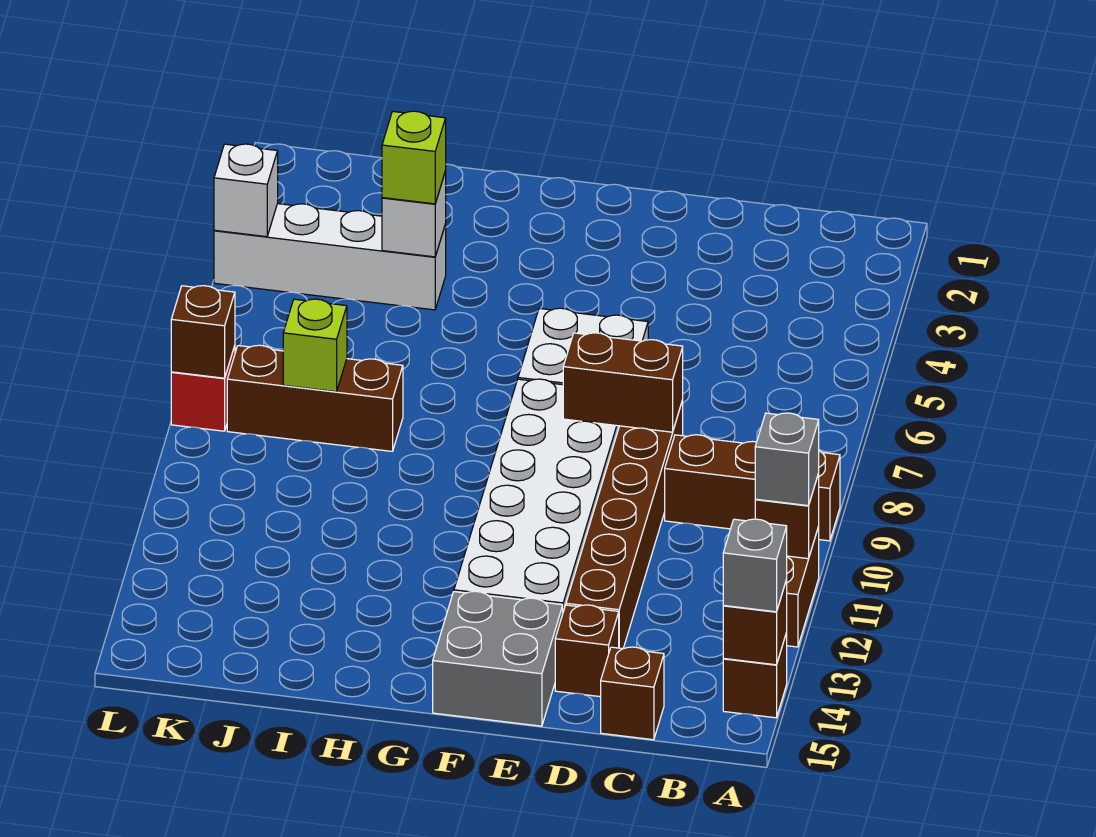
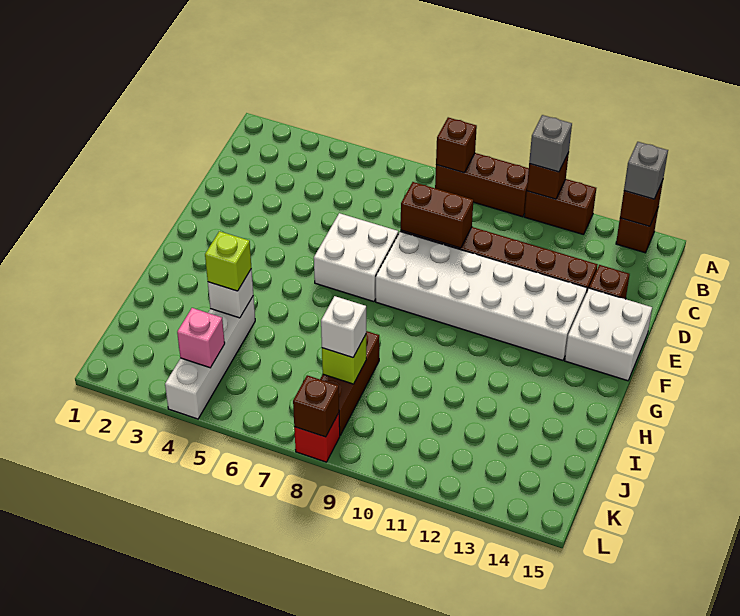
brown brick A9:C9 level 1 -> brown brick A8:A10 level 1
brown brick C15 level 1 -> brown brick A8 level 2
brown brick D8:E8 level 2 -> brown brick D8:D9 level 2
grey brick E14:F15 level 1 -> white brick E14:F15 level 1
none -> pink brick K4 level 2
white brick L4 level 2 -> white brick J8 level 3

